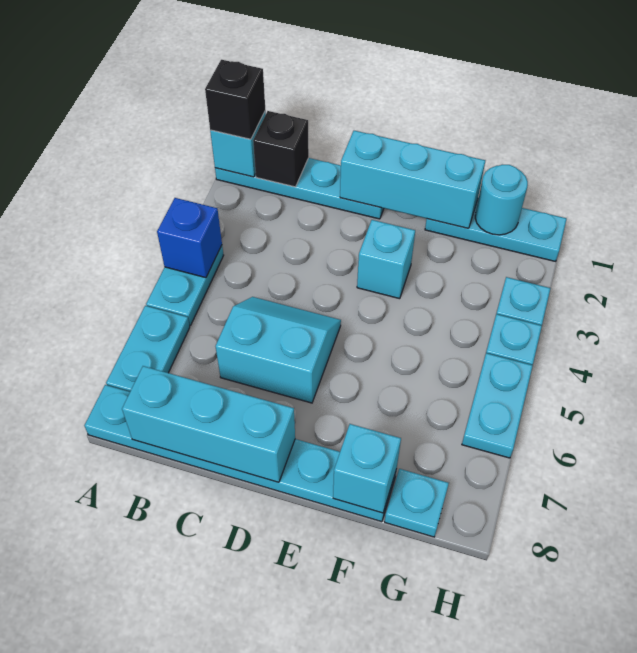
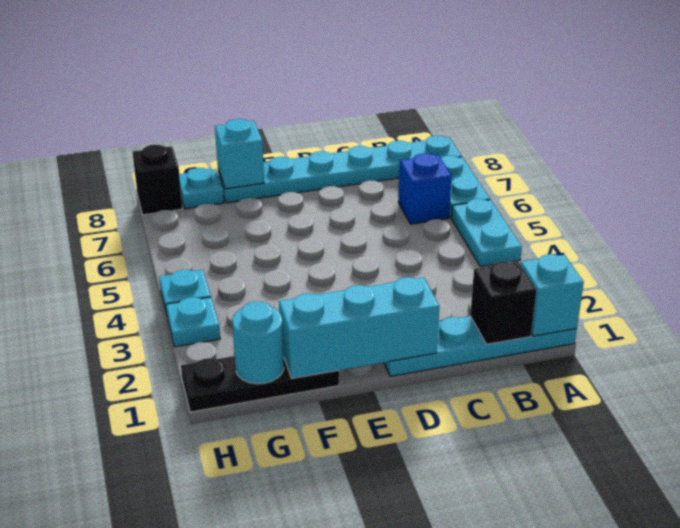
black brick A1 level 3 -> black brick H8 level 1
blue brick A4 level 2 -> blue brick B6 level 1
cyan brick B8:D8 level 2 -> none
cyan slope C5:D6 level 1 top 6 -> none
cyan brick E3 level 1 -> none
cyan plate F1:H1 level 1 -> black plate F1:H1 level 1
cyan plate H5:H6 level 1 -> none

